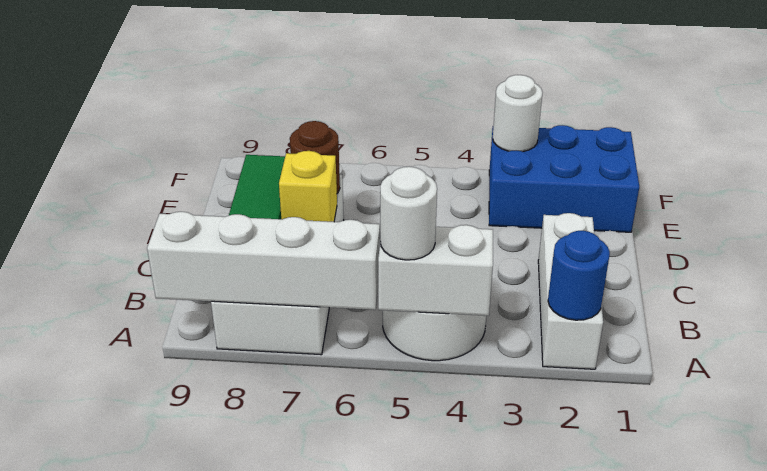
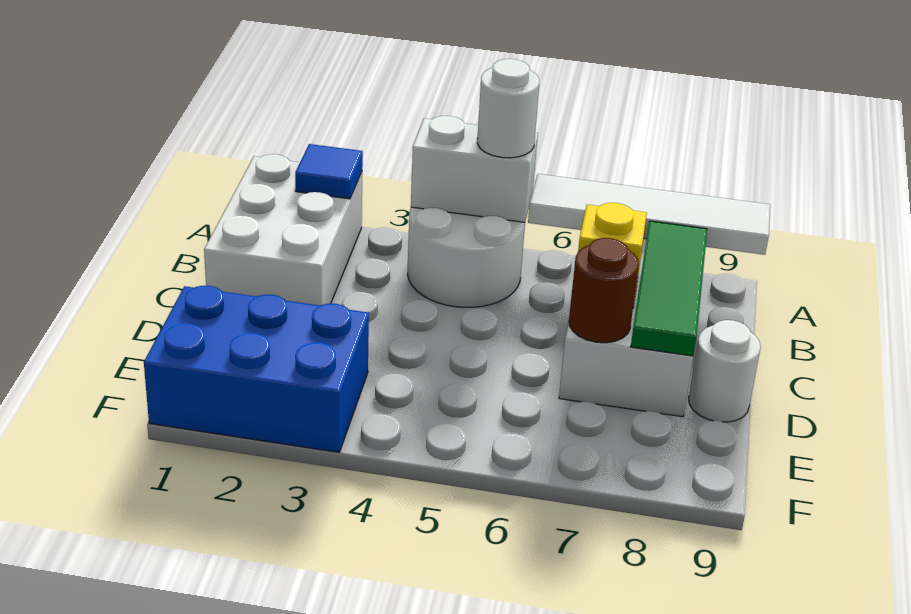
white brick A2:C2 level 1 -> white brick A1:C2 level 1
blue round brick A2 level 2 -> blue tile A2 level 2
white brick A6:A9 level 2 -> white tile A6:A9 level 2
white round brick F3 level 2 -> white round brick D9 level 1

